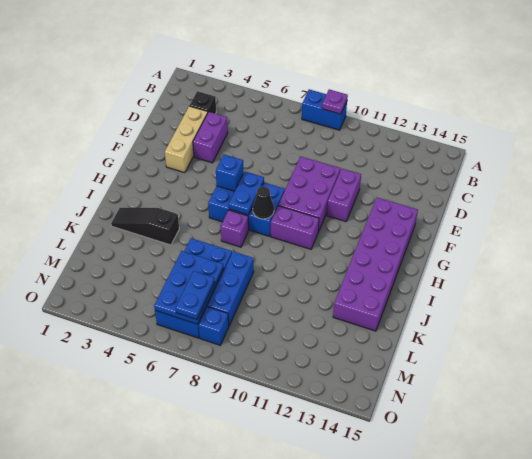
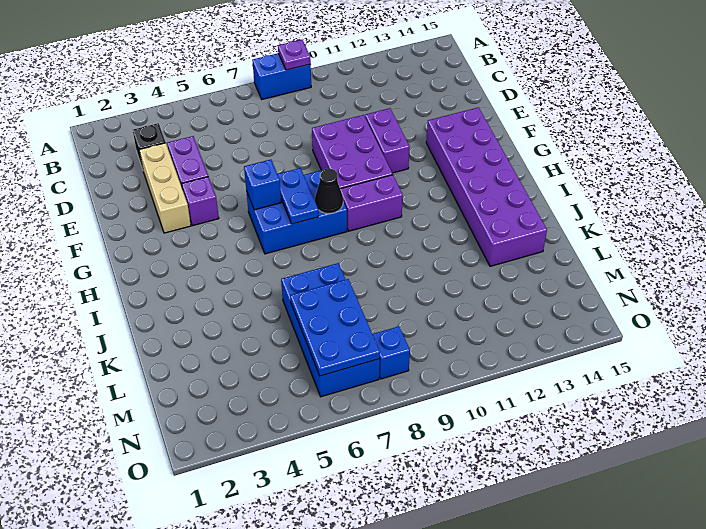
purple brick I7 level 1 -> purple brick F4 level 1
black slope J2:J4 level 1 top 4 -> none
blue brick K8:M8 level 1 -> none
blue plate M7:N7 level 3 -> none

